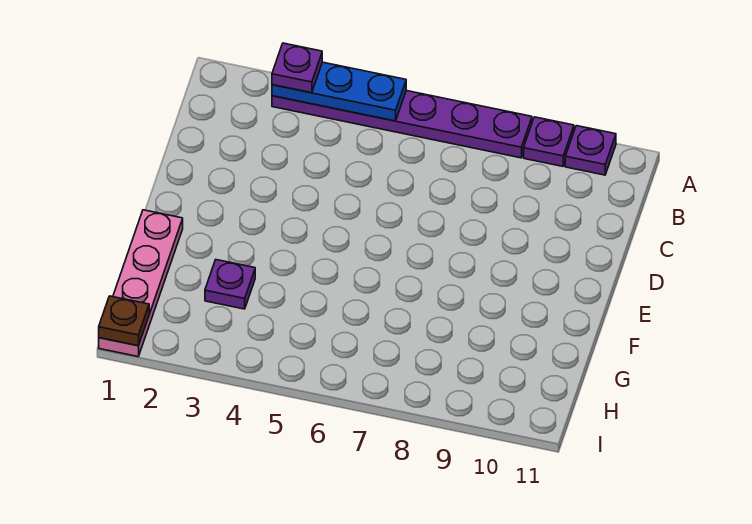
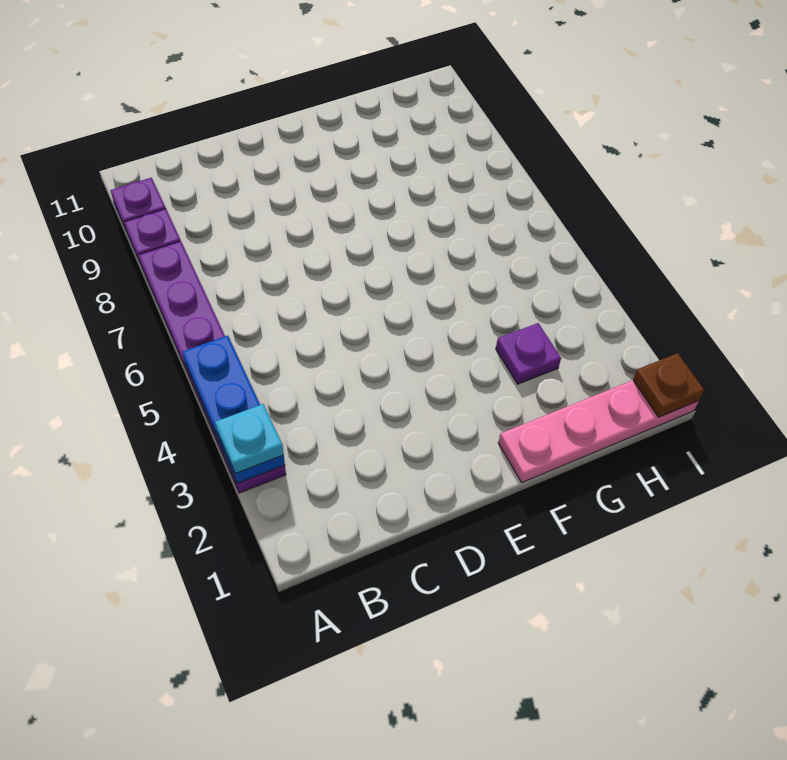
purple plate A3 level 3 -> cyan plate A3 level 3

